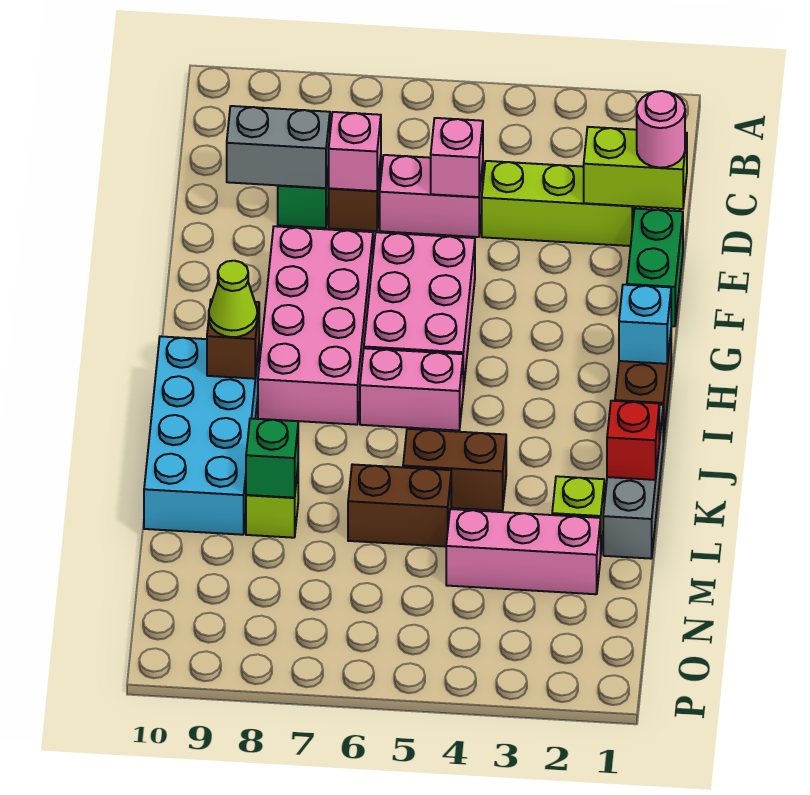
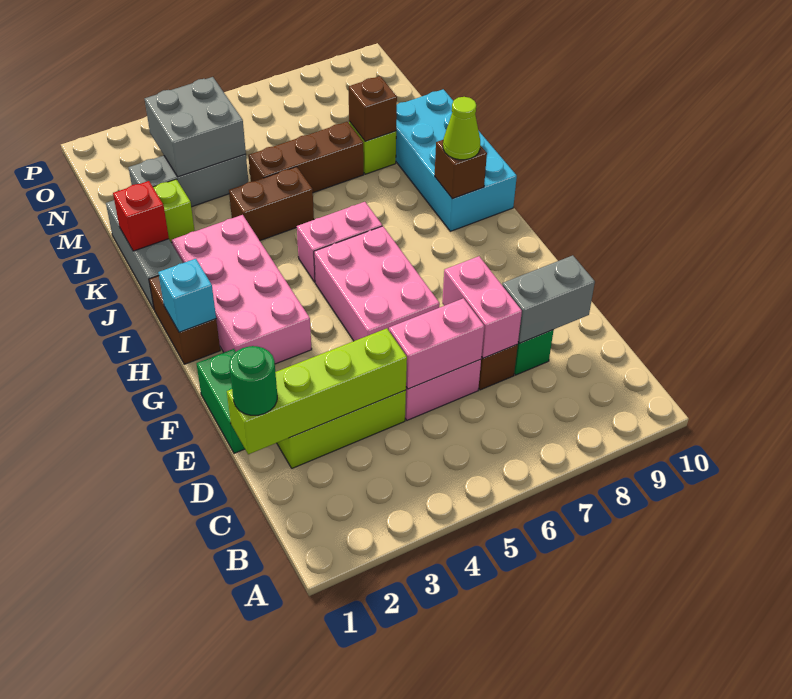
lime brick D1:D2 level 2 -> lime brick D1:D4 level 2
pink round brick D1 level 3 -> green round brick D1 level 3
pink brick D5 level 2 -> pink brick D5:D6 level 2
pink brick D7 level 2 -> pink brick D7:E7 level 2
pink brick F7:I8 level 1 -> pink brick G2:J3 level 1
brown brick L5:L6 level 1 -> brown brick L5:L7 level 1
green brick L8 level 2 -> brown brick L8 level 2
pink brick M2:M4 level 1 -> grey brick M2:M4 level 1
none -> grey brick M3:N4 level 2

